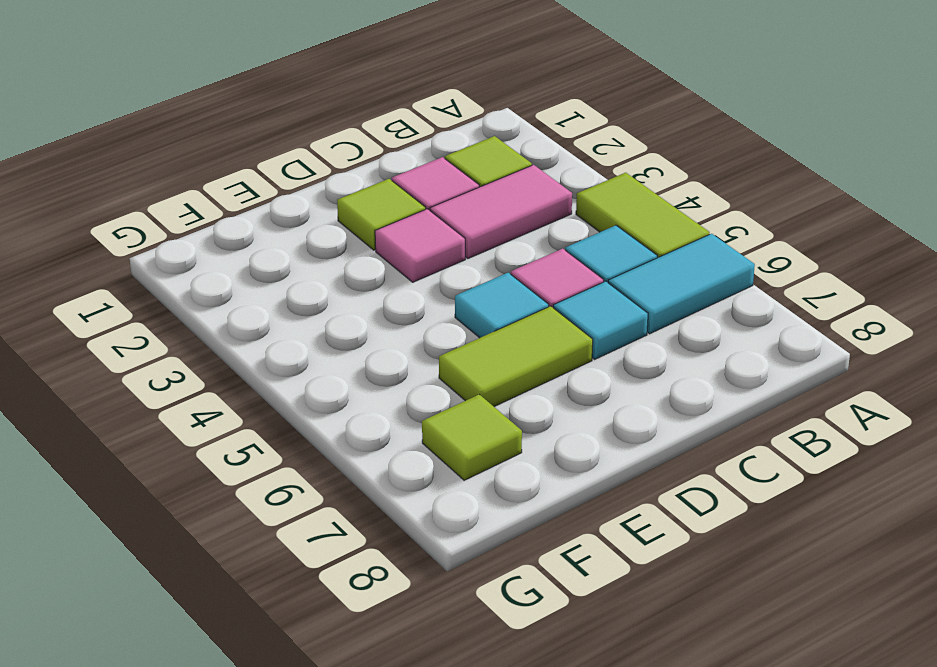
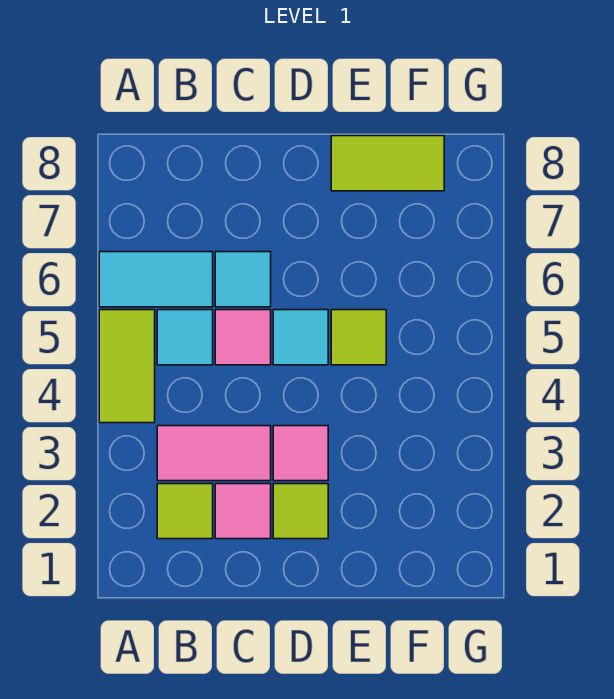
lime tile D6:E6 level 1 -> lime tile E8:F8 level 1
lime tile F7 level 1 -> lime tile E5 level 1

